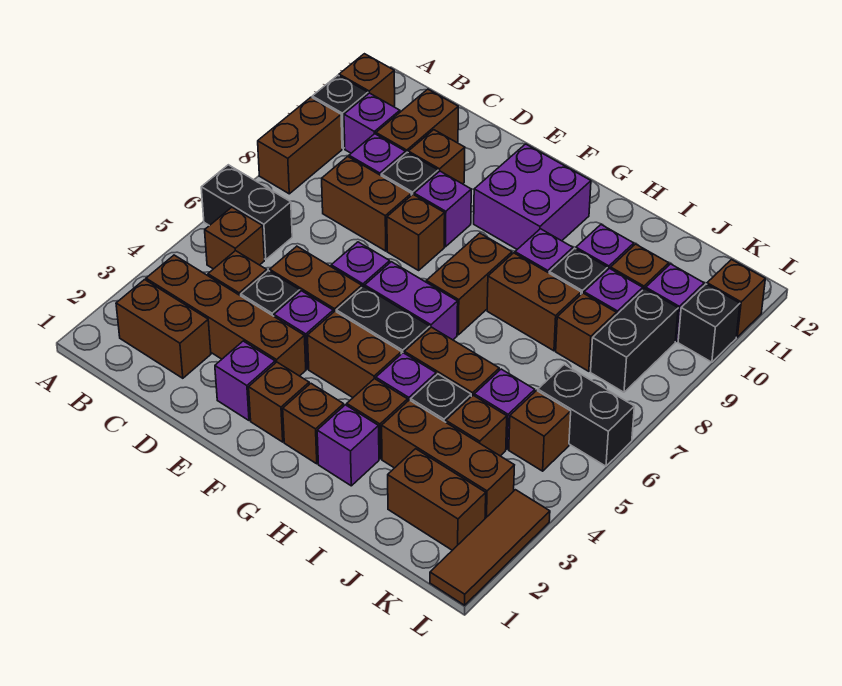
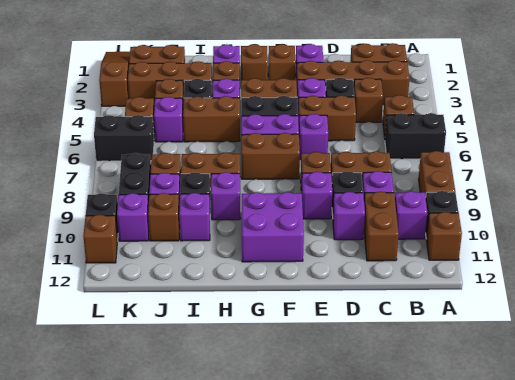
brown brick D10 level 1 -> purple brick D10 level 1
brown brick G7:G8 level 1 -> brown brick F7:G7 level 1
brown tile L1:L3 level 1 -> brown slope L1:L3 level 1 top 3

